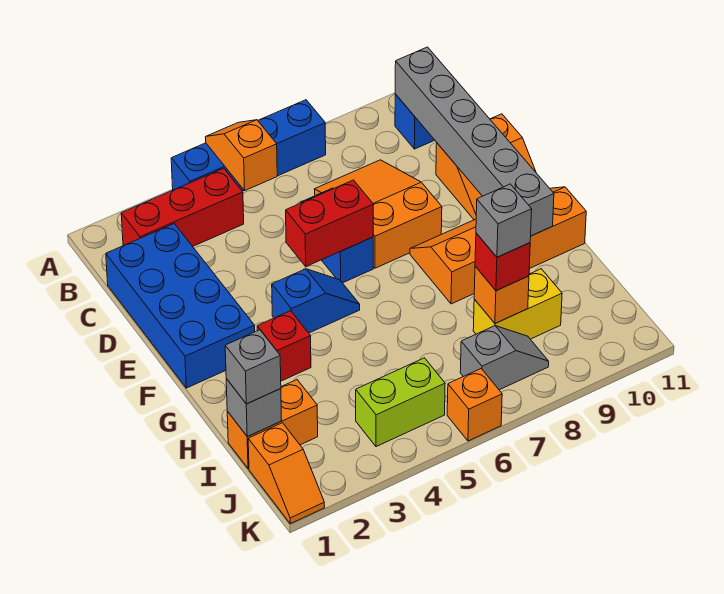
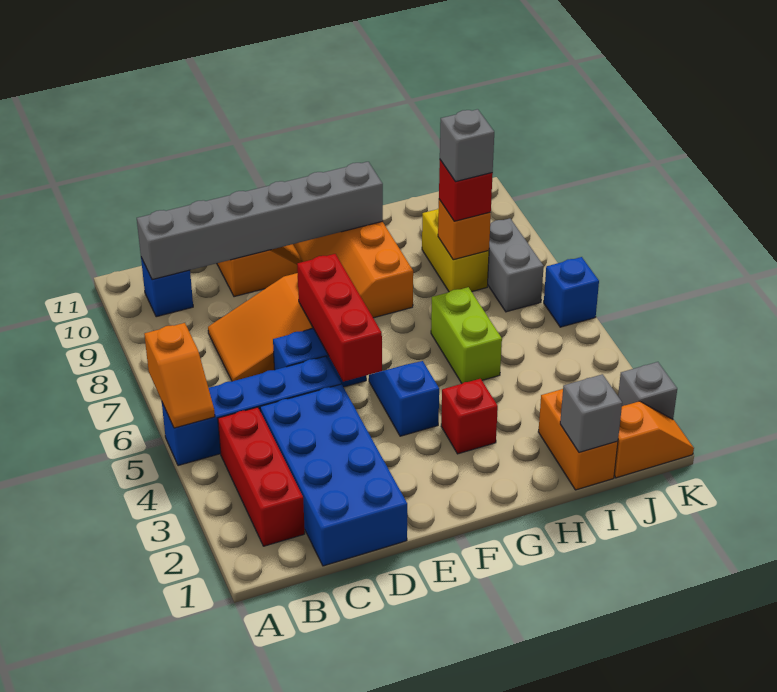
blue brick A4:A7 level 1 -> blue brick A5:D5 level 1
orange slope A5:B5 level 2 top B -> orange slope A5:A6 level 2 top 6
blue brick C1:F2 level 1 -> blue brick C1:D4 level 1
red brick E5:E6 level 2 -> red brick E5:E7 level 2
grey brick I1 level 3 -> grey brick K2 level 1
lime brick J4:J5 level 1 -> lime brick H5:H6 level 1
grey slope J7:J8 level 1 top 7 -> grey brick J7:J8 level 1
orange brick K6 level 1 -> blue brick K6 level 1

